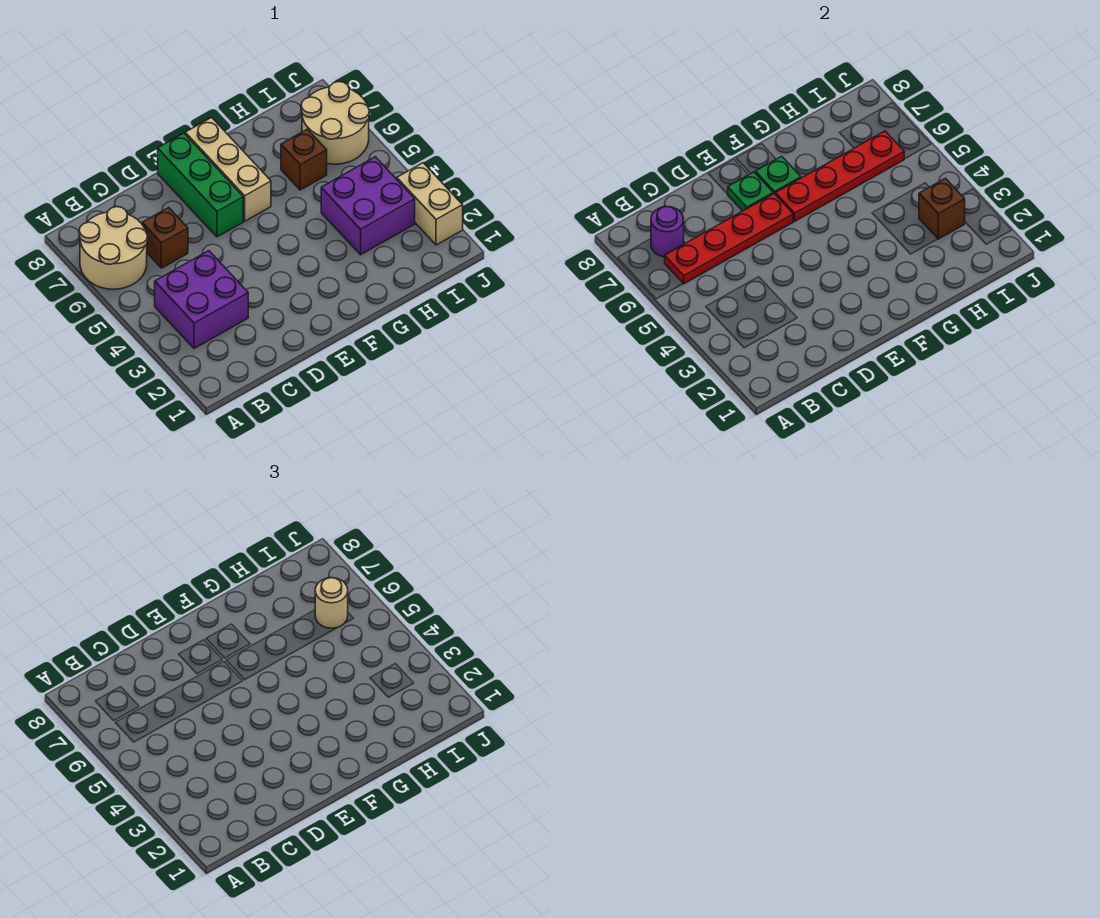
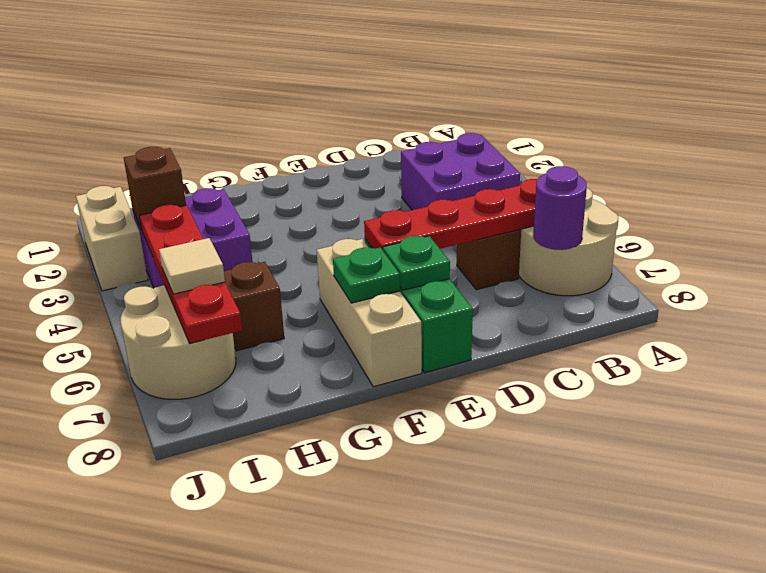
red plate F6:I6 level 2 -> red plate I4:I7 level 2
tan round brick I6 level 3 -> tan tile I6 level 3

